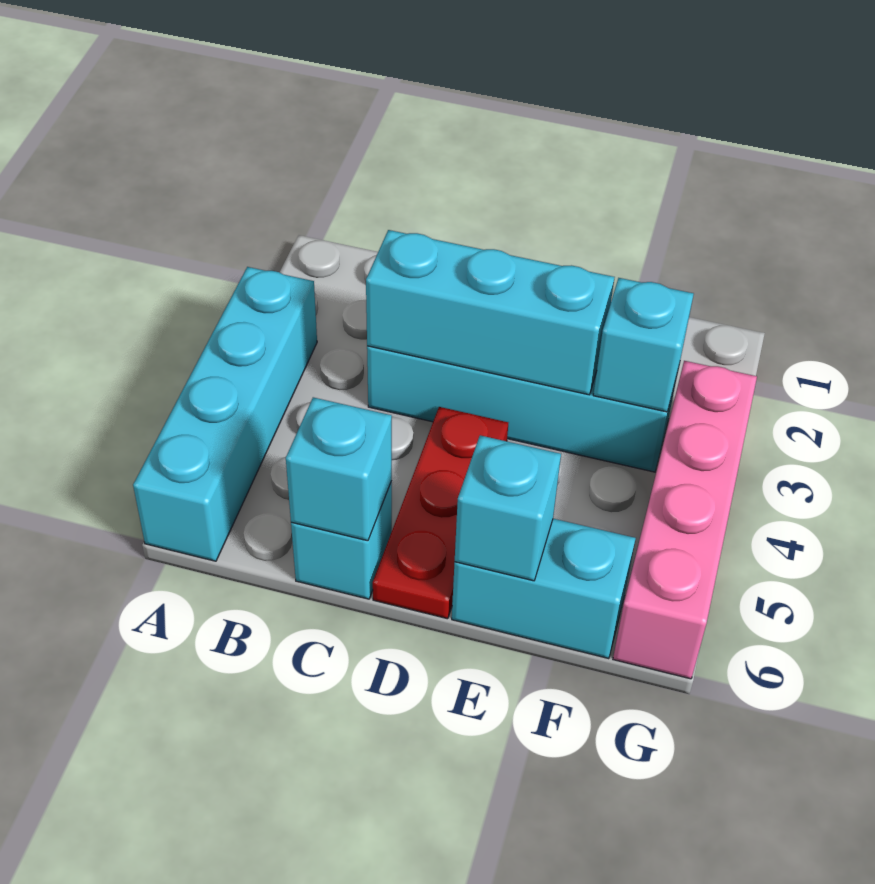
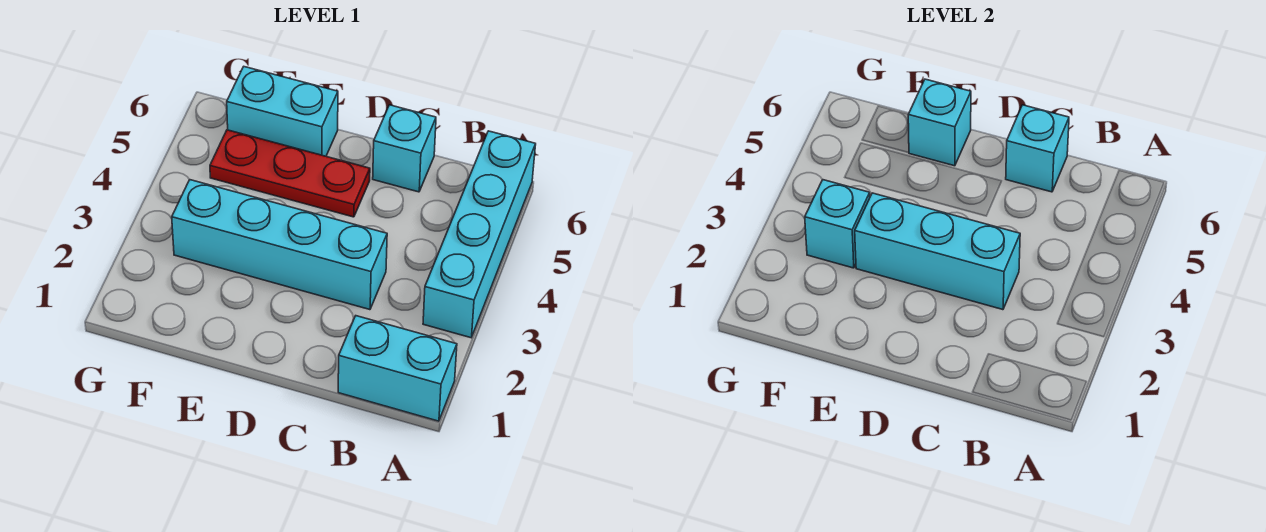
none -> cyan brick A1:B1 level 1
red plate D4:D6 level 1 -> red plate D5:F5 level 1
pink brick G3:G6 level 1 -> none

